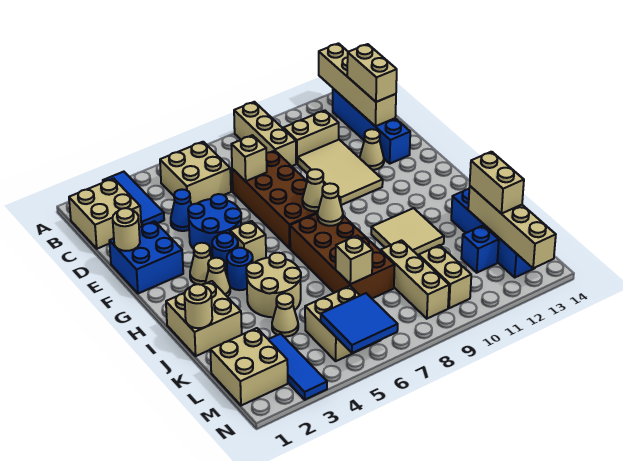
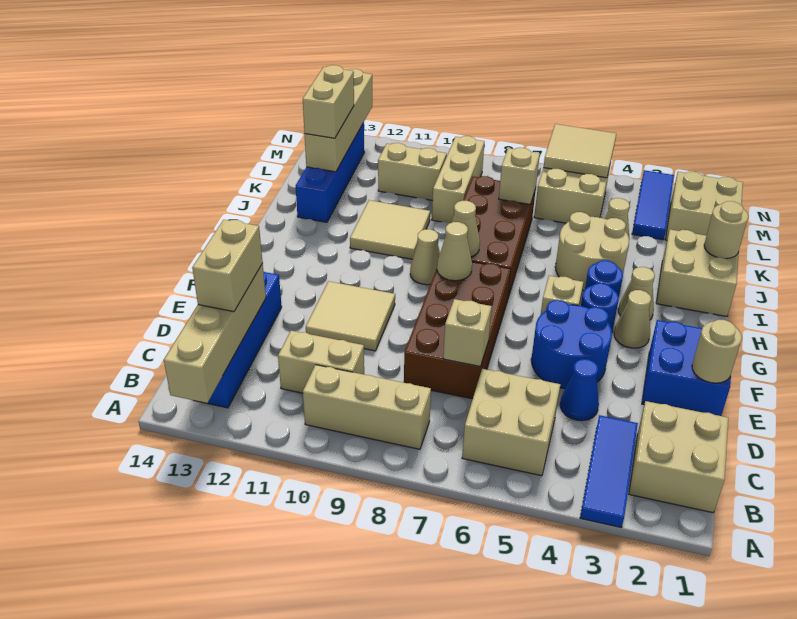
tan brick A9:C9 level 1 -> tan brick B8:B10 level 1
tan tile D10:F11 level 1 -> tan tile E10:F11 level 1
tan cone E12 level 1 -> tan cone H9 level 1
tan brick L10:M10 level 1 -> tan brick L10:L11 level 1
blue brick L12 level 1 -> none
blue tile M5:N6 level 2 -> tan tile M5:N6 level 2

